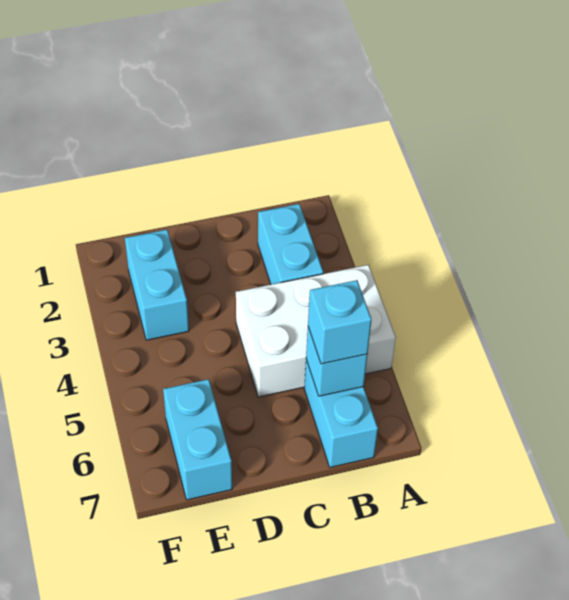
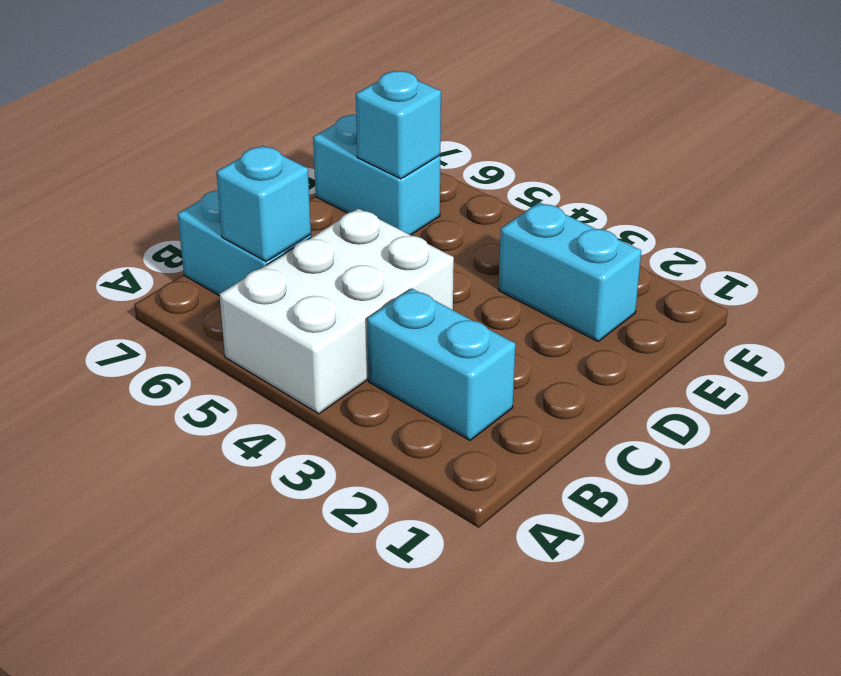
cyan brick B6 level 3 -> cyan brick E6 level 2

